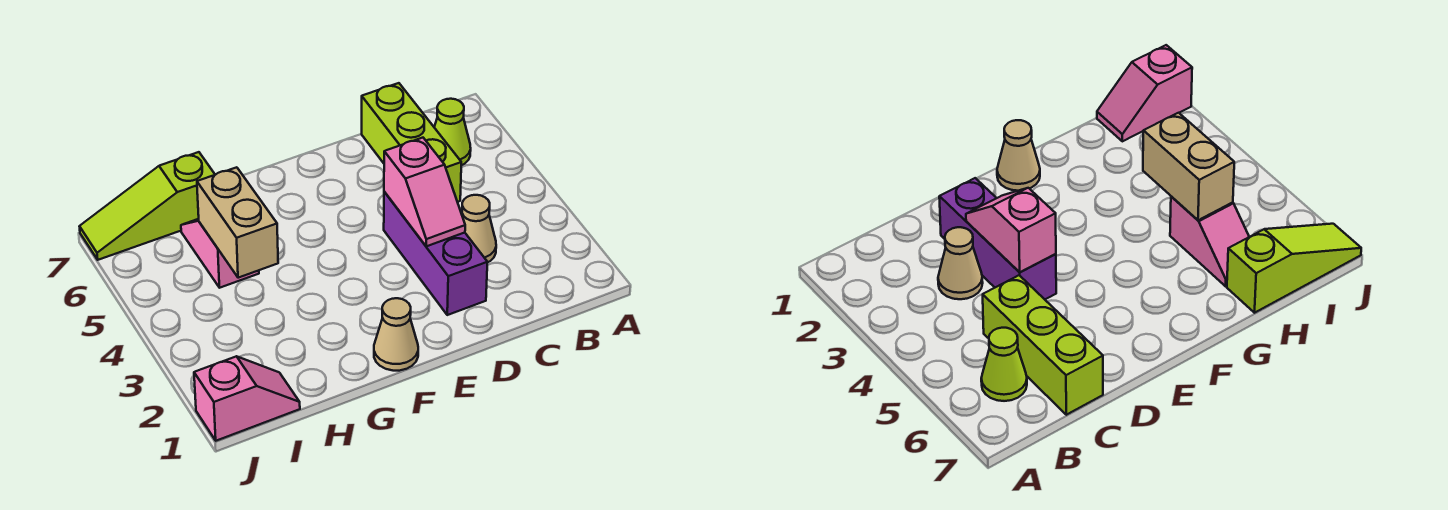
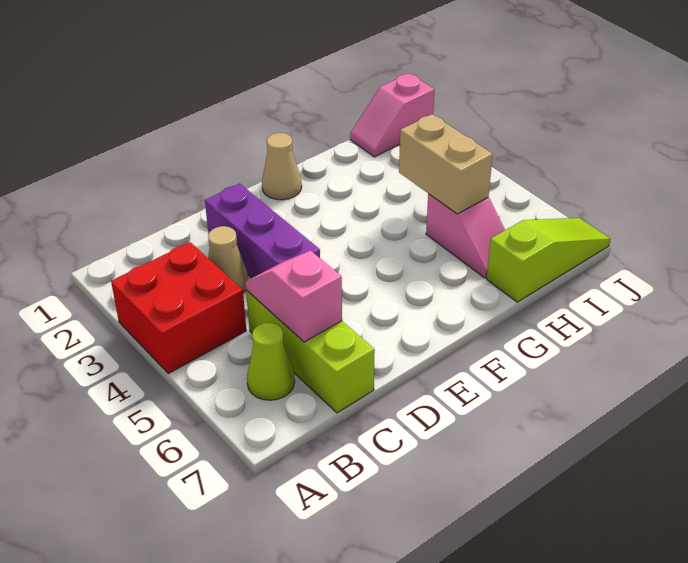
none -> red brick A3:B4 level 1
pink slope D3:D4 level 2 top 4 -> pink slope C5:C6 level 2 top 6

